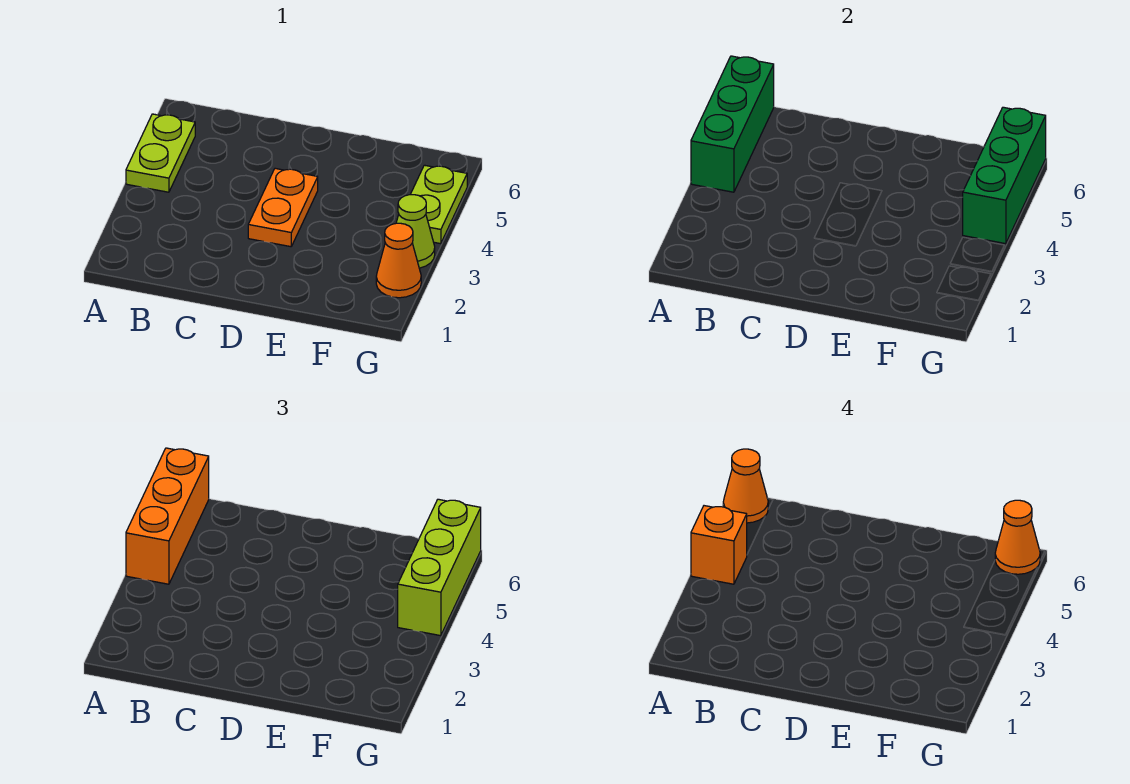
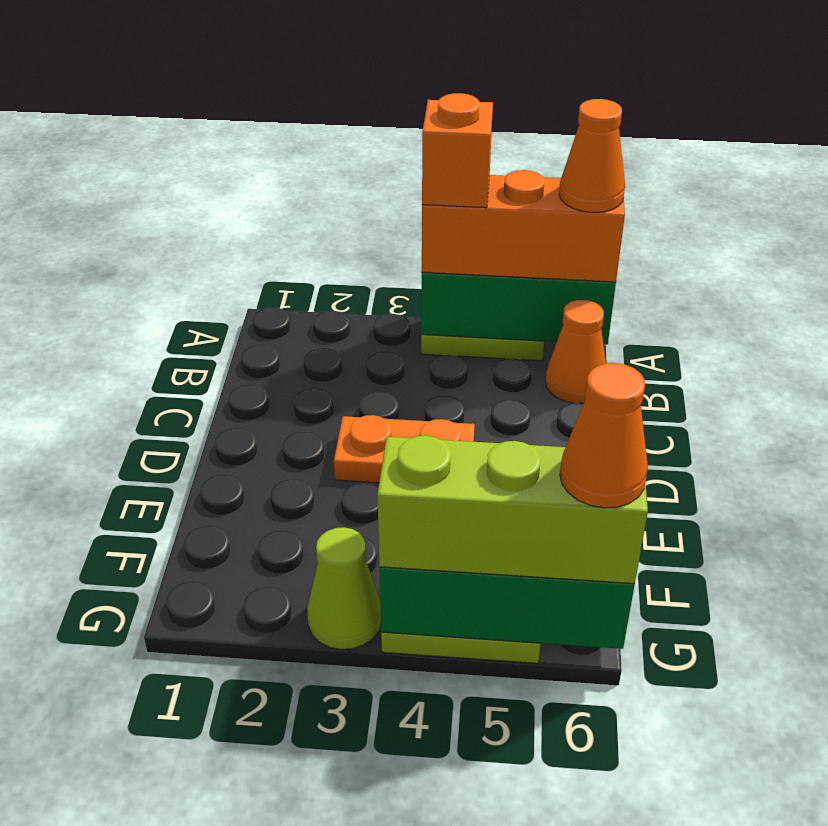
orange cone G2 level 1 -> orange cone B6 level 1

